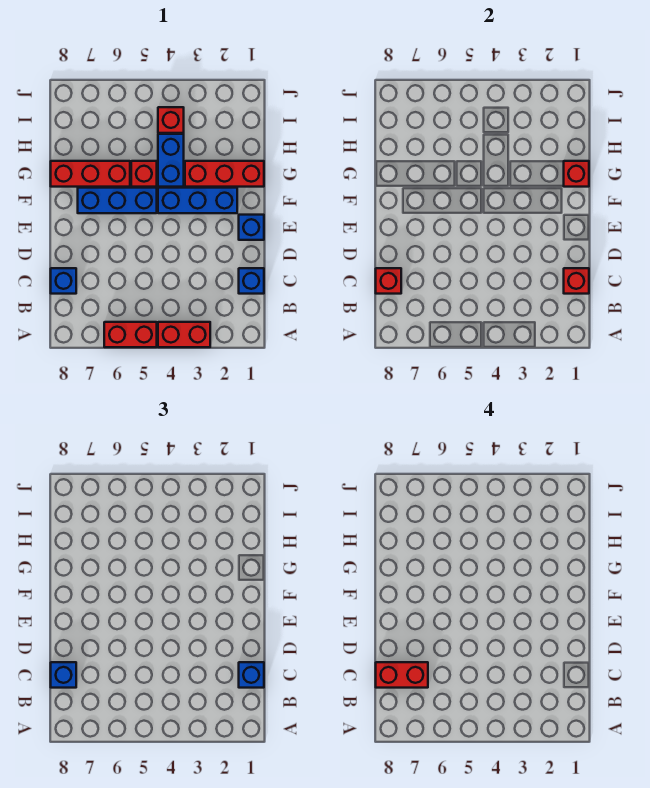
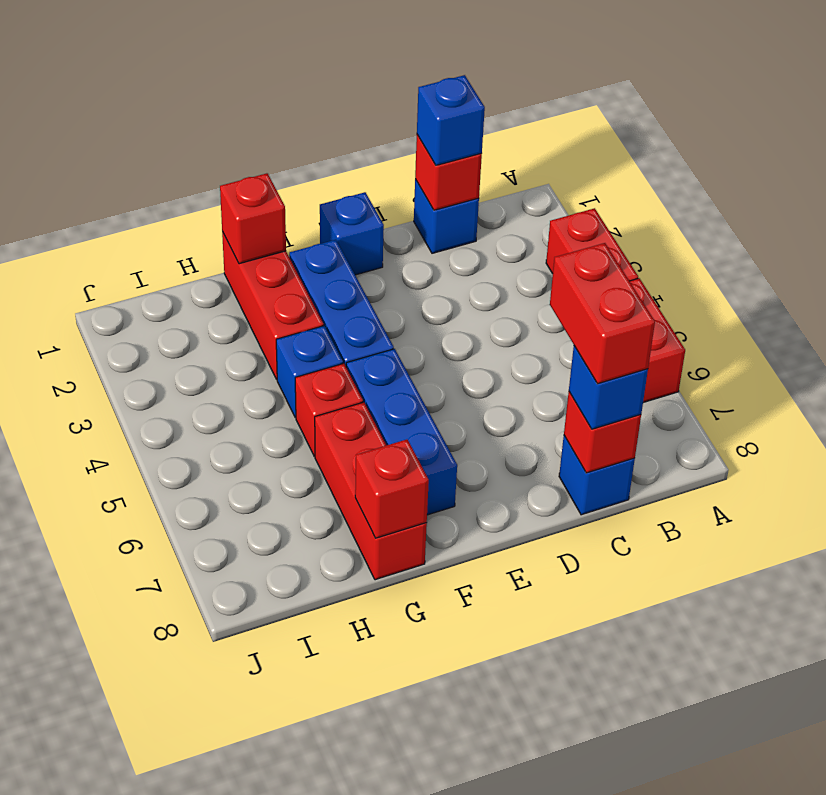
blue brick G4:H4 level 1 -> blue brick G4 level 1
red brick I4 level 1 -> red brick G8 level 2

